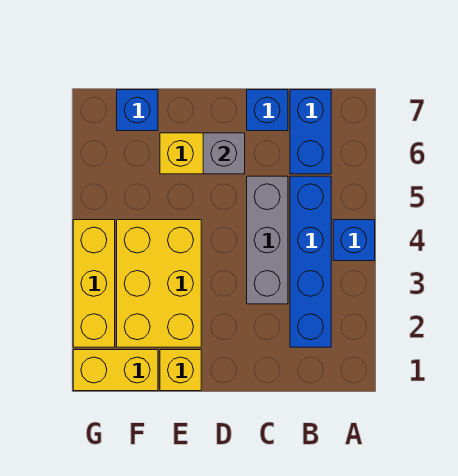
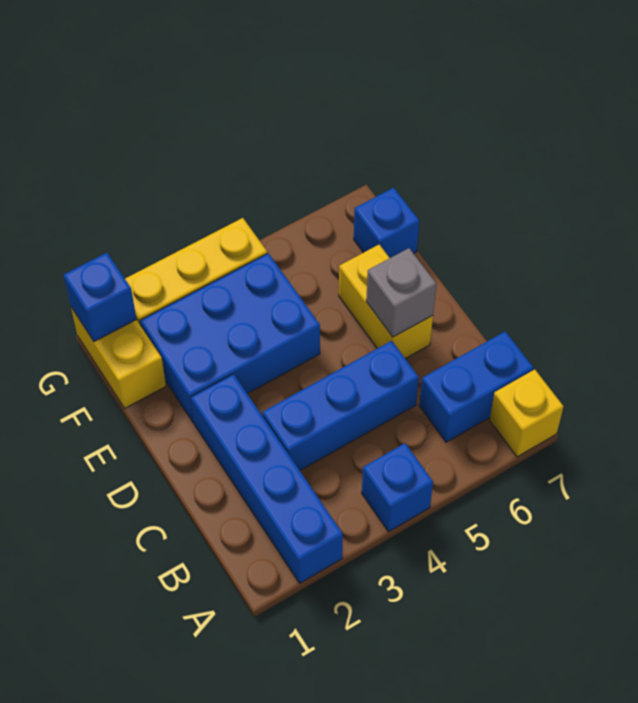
blue brick B2:B5 level 1 -> blue brick A2:D2 level 1
grey brick C3:C5 level 1 -> blue brick C3:C5 level 1
blue brick C7 level 1 -> blue brick G1 level 2
yellow brick E1 level 1 -> yellow brick A7 level 1
yellow brick E2:F4 level 1 -> blue brick E2:F4 level 1

